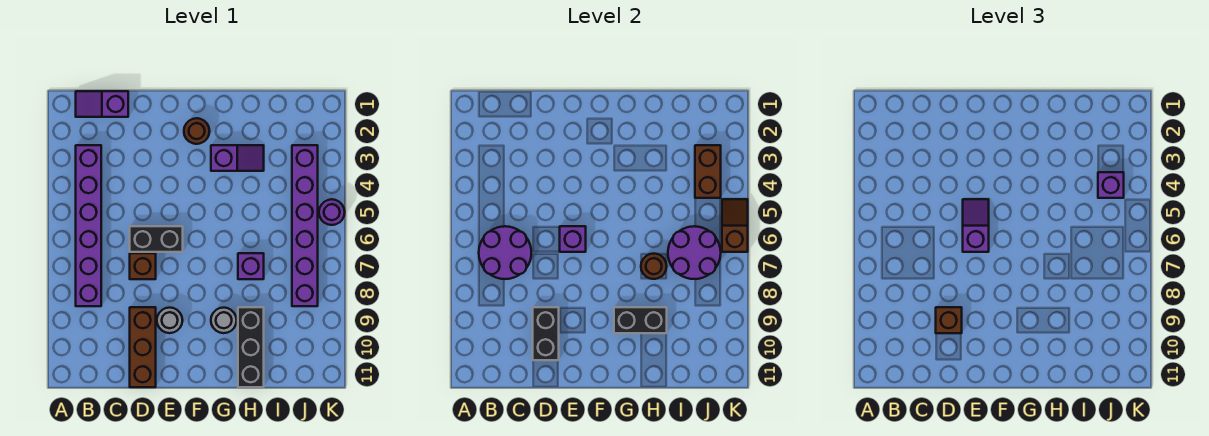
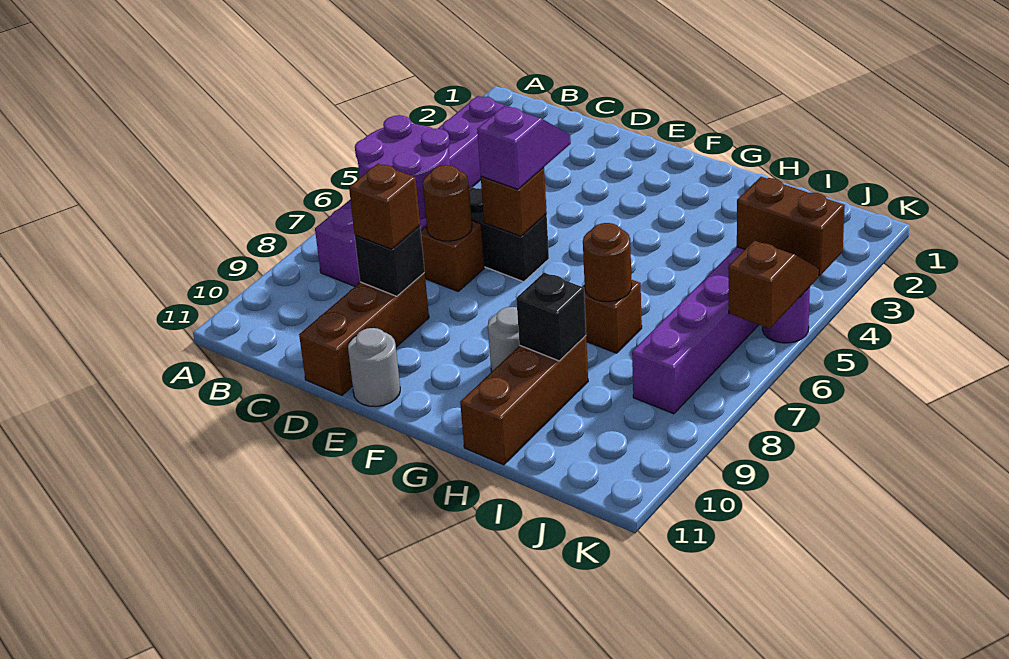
purple slope B1:C1 level 1 top C -> none
black brick D9:D10 level 2 -> black brick D9 level 2
purple brick E6 level 2 -> brown brick E6 level 2
grey round brick E9 level 1 -> grey round brick E11 level 1
brown round brick F2 level 1 -> brown round brick D7 level 2
purple slope G3:H3 level 1 top G -> none
black brick G9:H9 level 2 -> black brick H9 level 2
purple brick H7 level 1 -> brown brick H7 level 1
black brick H9:H11 level 1 -> brown brick H9:H11 level 1
purple round brick I6:J7 level 2 -> none
brown brick J3:J4 level 2 -> brown brick J4:K4 level 2
purple brick J4 level 3 -> none

